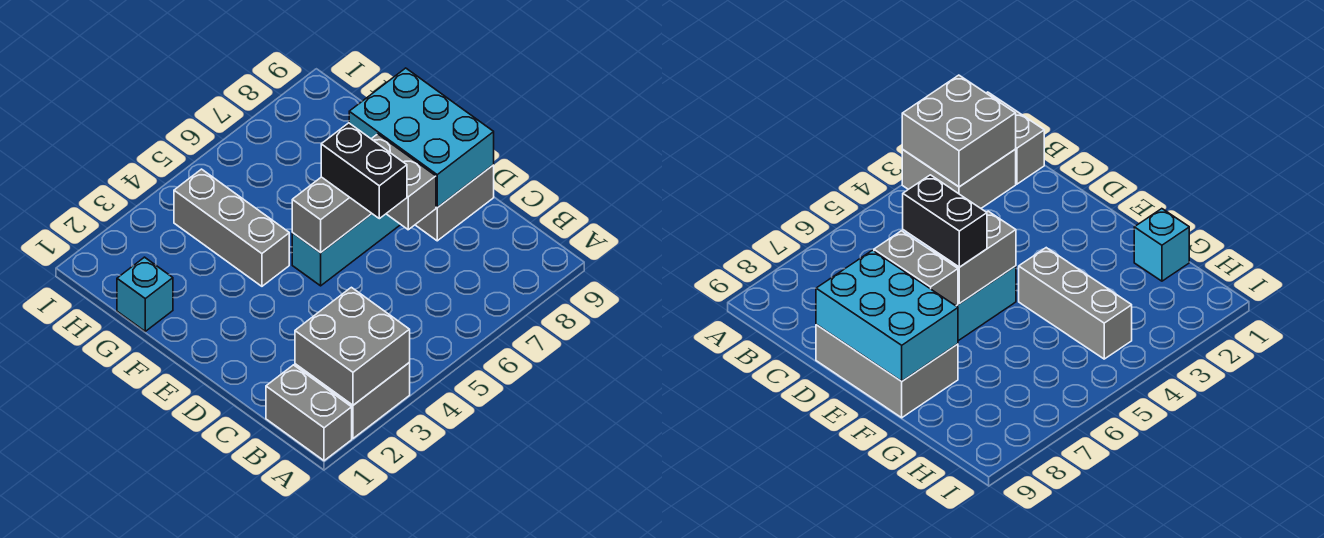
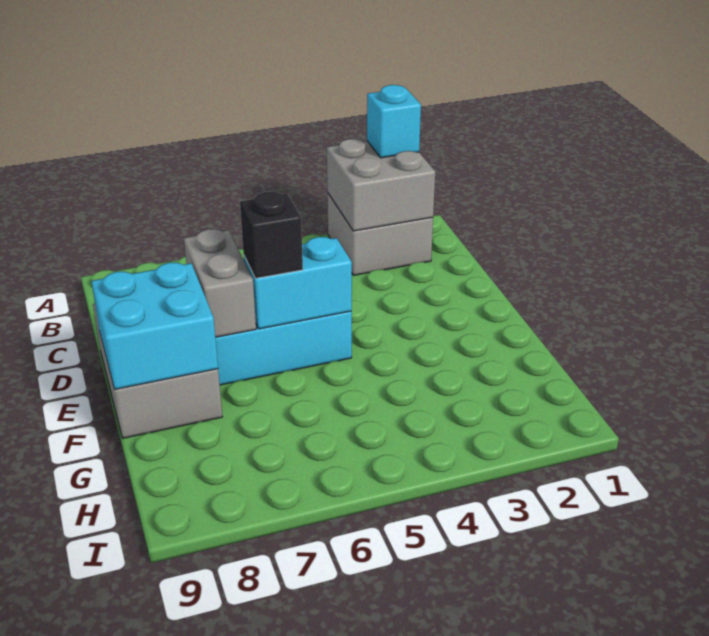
grey brick A1:B1 level 1 -> none
black brick D6:E6 level 3 -> black brick E6 level 3
cyan brick D8:F9 level 2 -> cyan brick E8:F9 level 2
grey brick E5:E6 level 2 -> cyan brick E5:E6 level 2
grey brick F4:H4 level 1 -> none
cyan brick G1 level 1 -> cyan brick A2 level 3

